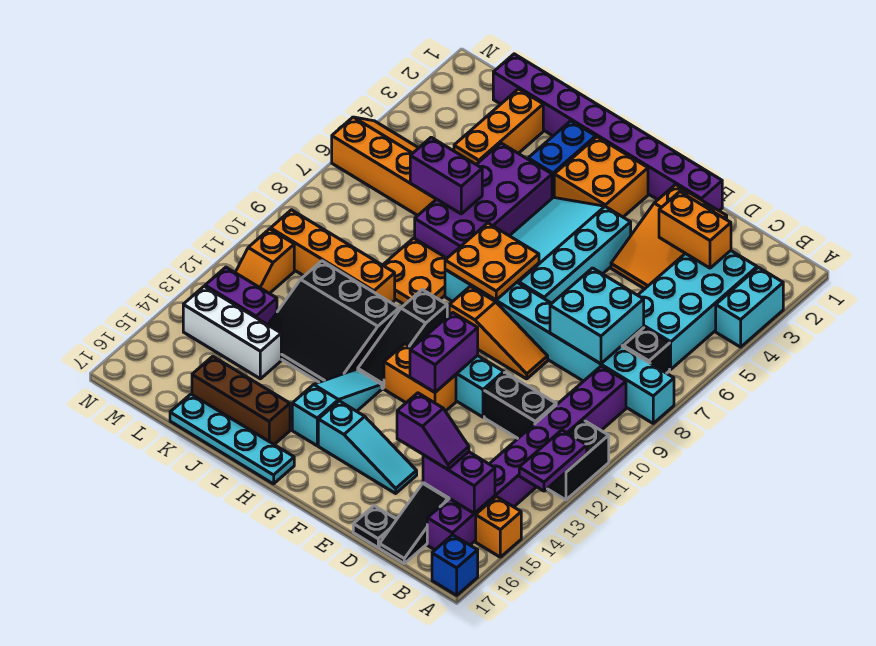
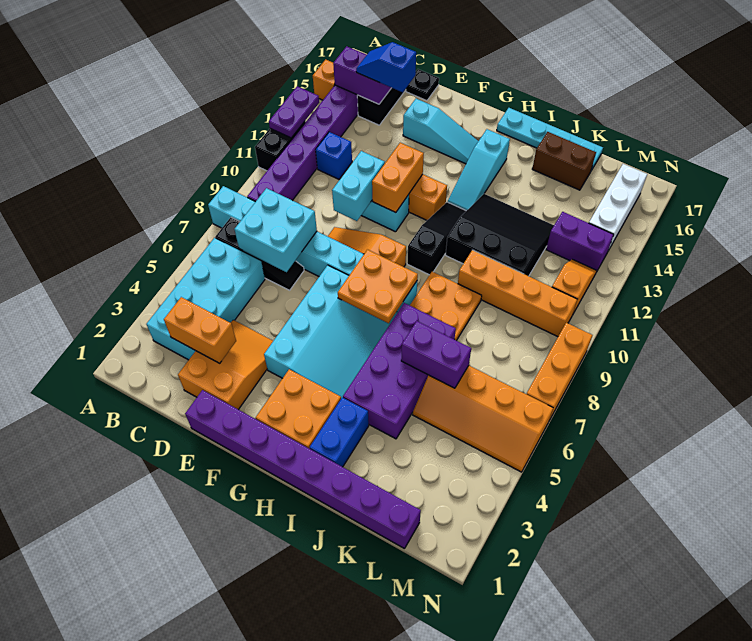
cyan brick A3:A4 level 1 -> cyan brick E10:E11 level 2
blue brick A17 level 1 -> blue brick C12 level 1
black brick C11:D11 level 1 -> none
purple slope C15:D15 level 3 top D -> blue slope C15:D15 level 3 top D
cyan slope E15:G15 level 1 top G -> cyan slope E15:G15 level 1 top E
purple brick F11:F12 level 2 -> orange brick F11:F12 level 2
brown brick I16:K16 level 1 -> brown brick J16:K16 level 1
orange brick K2:K4 level 1 -> orange brick N7:N9 level 1
white brick K14:M14 level 1 -> white brick M14:M16 level 1

